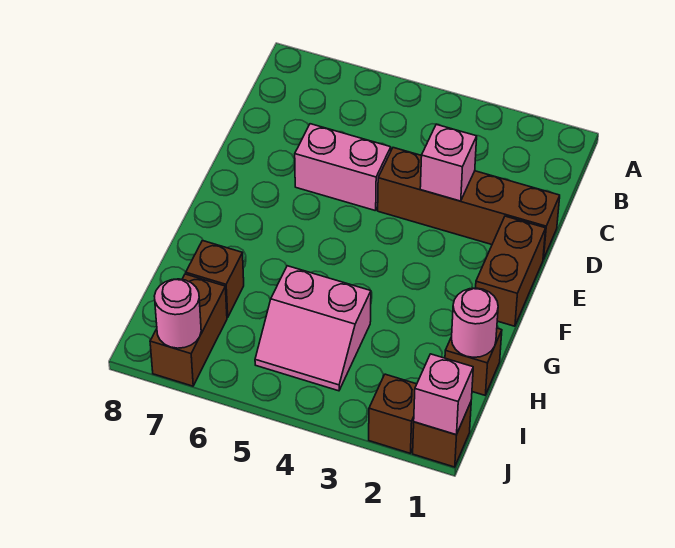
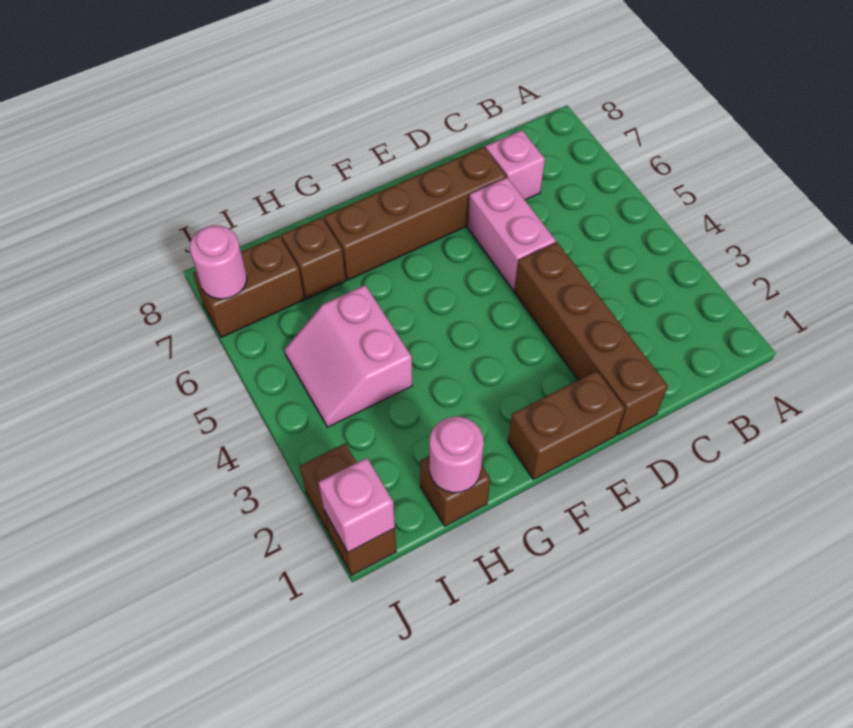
pink brick D3 level 2 -> pink brick C7 level 1
none -> brown brick D7:G7 level 1

